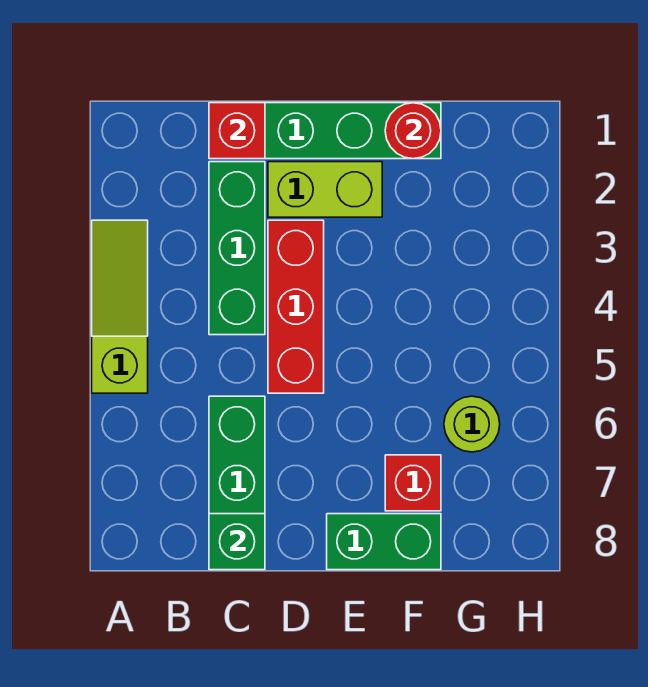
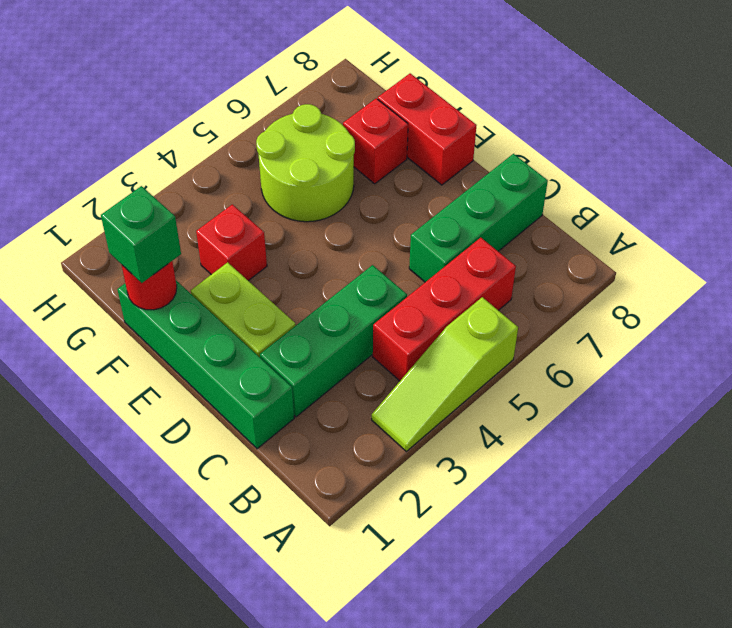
red brick C1 level 2 -> red brick F3 level 1
green brick C8 level 2 -> green brick F1 level 3
red brick D3:D5 level 1 -> red brick B4:B6 level 1
green brick E8:F8 level 1 -> red brick E8:F8 level 1
lime round brick G6 level 1 -> lime round brick F5:G6 level 1

